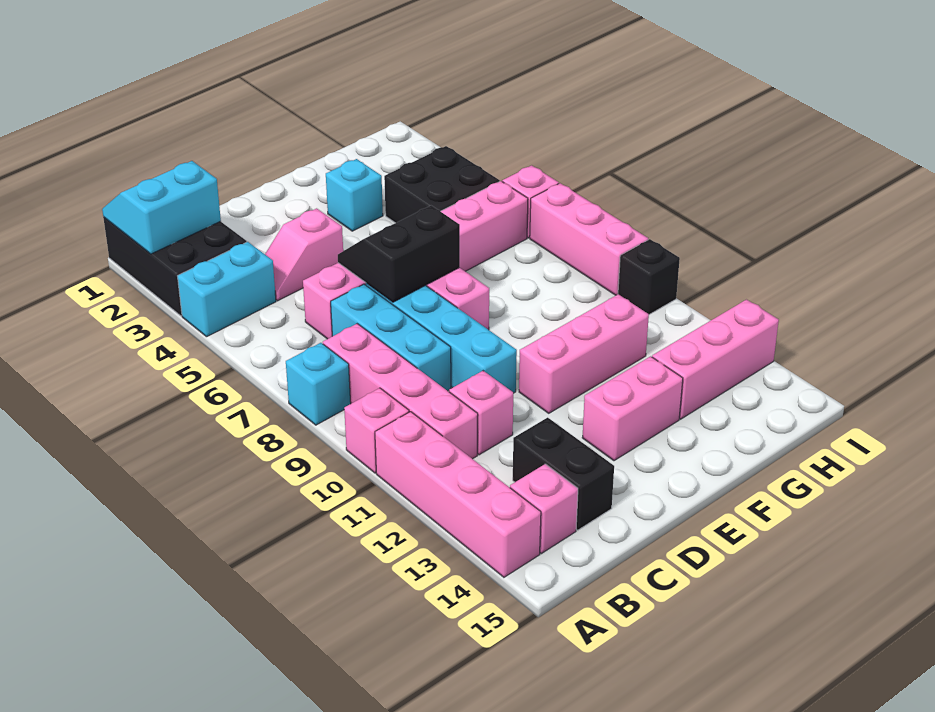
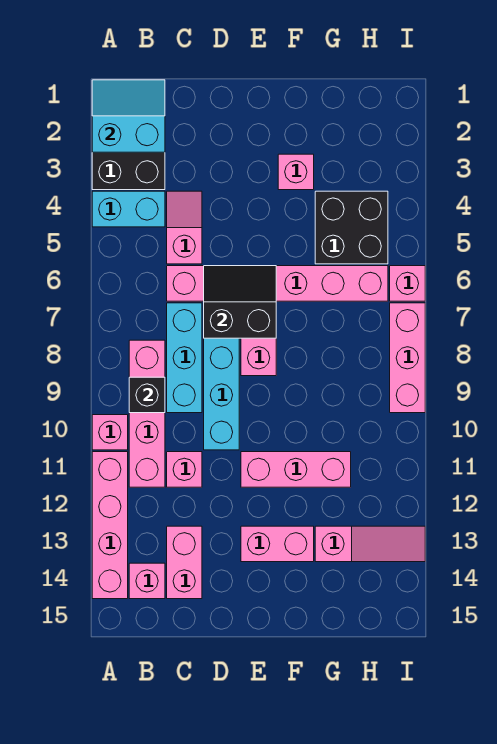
cyan brick A8 level 1 -> none
pink slope C4:D4 level 1 top D -> pink slope C4:C5 level 1 top 5
black brick C13:C14 level 1 -> pink brick C13:C14 level 1
cyan brick F3 level 1 -> pink brick F3 level 1
pink brick G13:I13 level 1 -> pink slope G13:I13 level 1 top G
black brick I10 level 1 -> black brick B9 level 2

